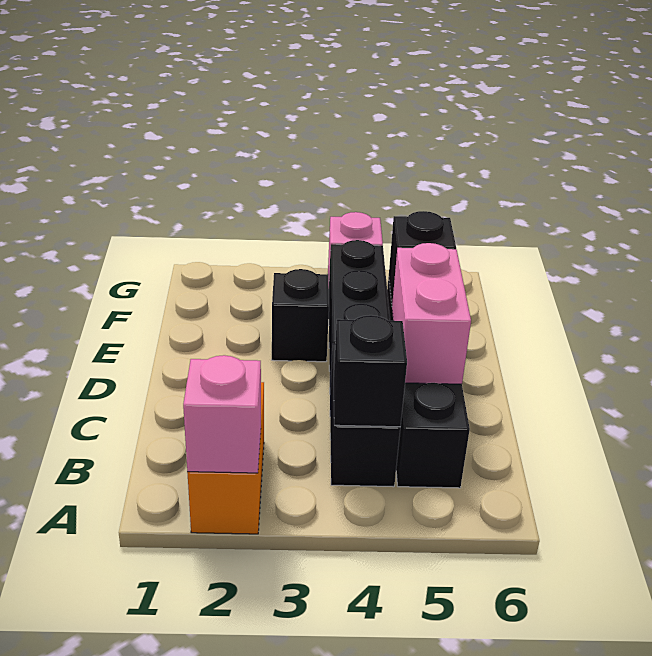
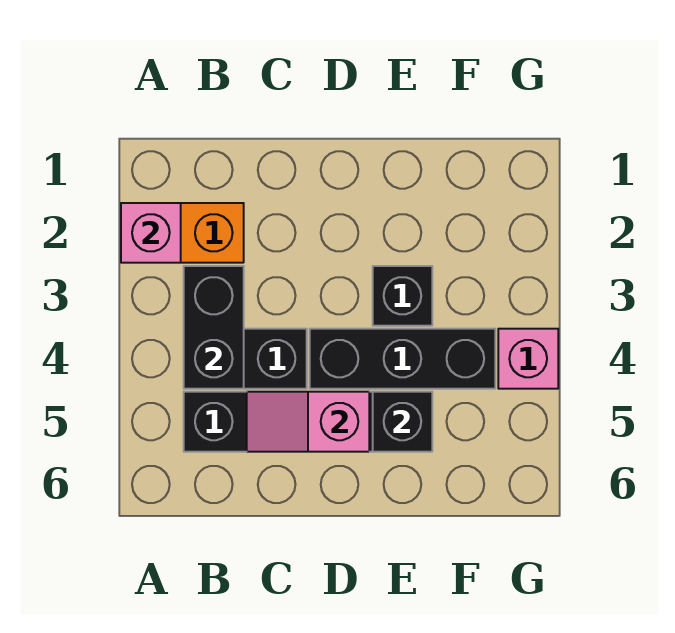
black brick B4 level 2 -> black brick B3:B4 level 2
pink brick C5:D5 level 2 -> pink slope C5:D5 level 2 top D

